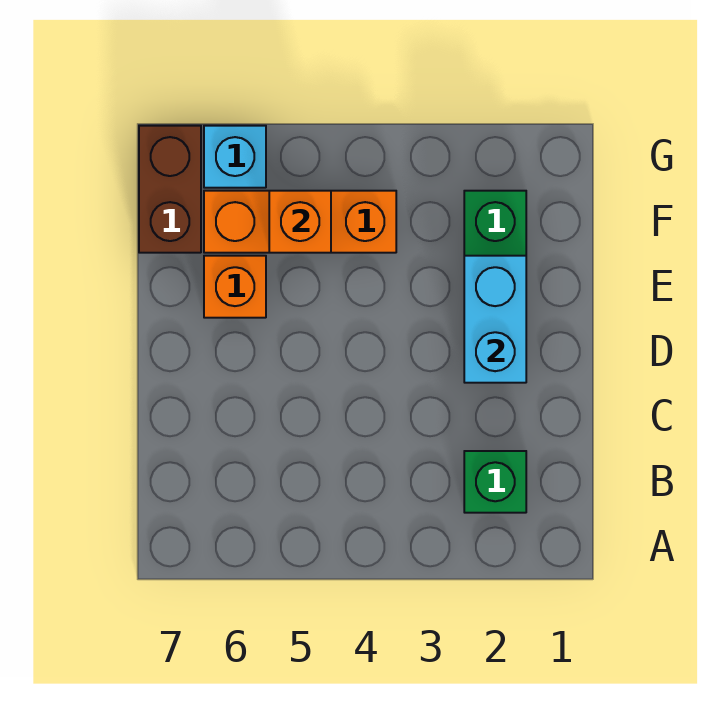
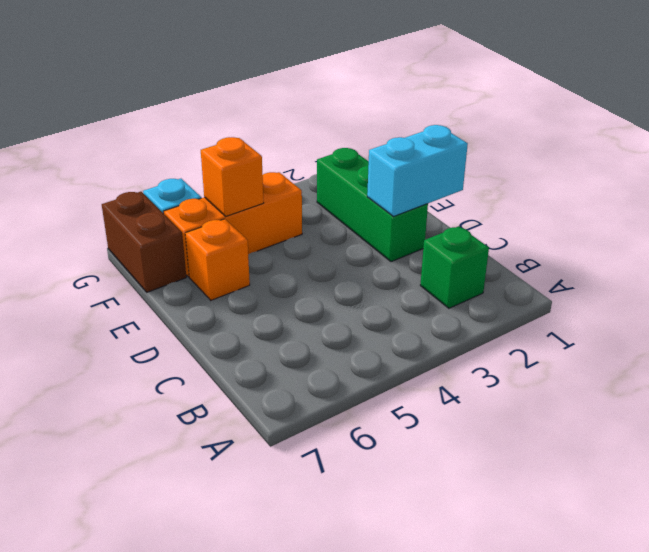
cyan brick D2:E2 level 2 -> cyan brick D1:D2 level 2

